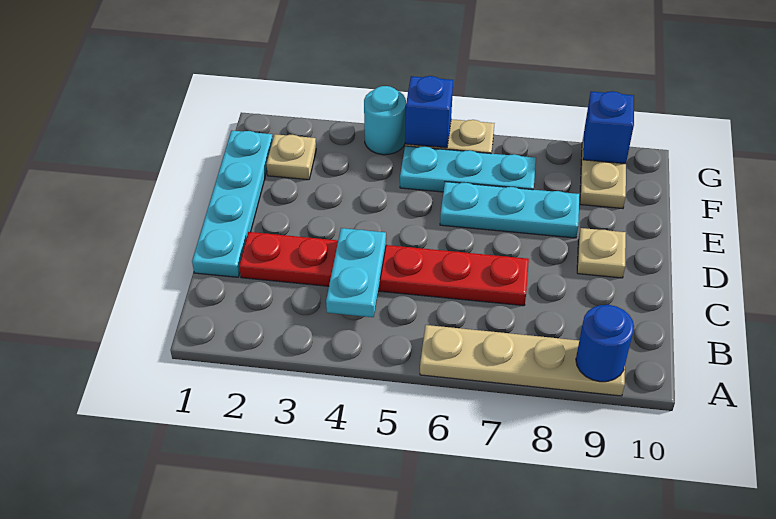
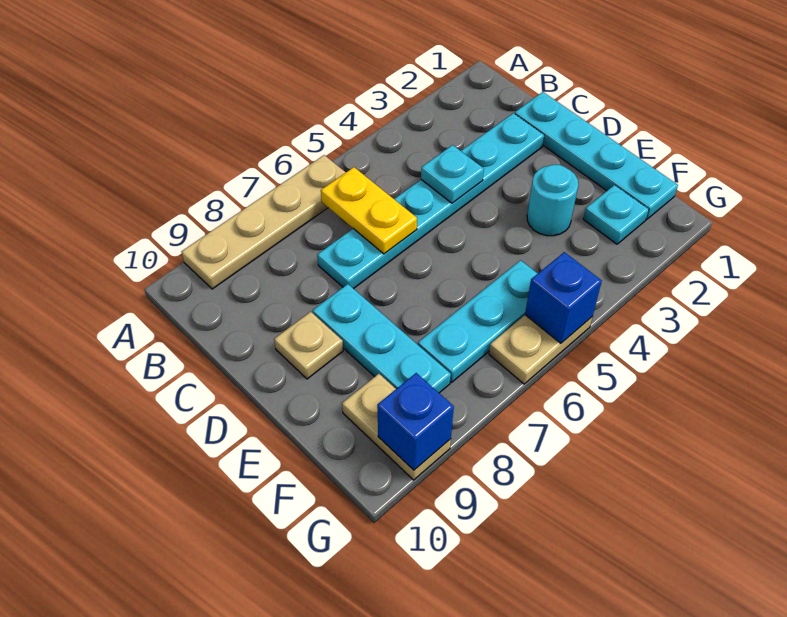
blue round brick A9 level 2 -> none
cyan plate B4:C4 level 2 -> cyan plate C4 level 2
none -> yellow plate B6:C6 level 2
red plate C2:C7 level 1 -> cyan plate C2:C7 level 1
cyan plate E6:E8 level 1 -> cyan plate D8:F8 level 1
tan plate F2 level 1 -> cyan plate F2 level 1
cyan round brick G4 level 1 -> cyan round brick E3 level 1

